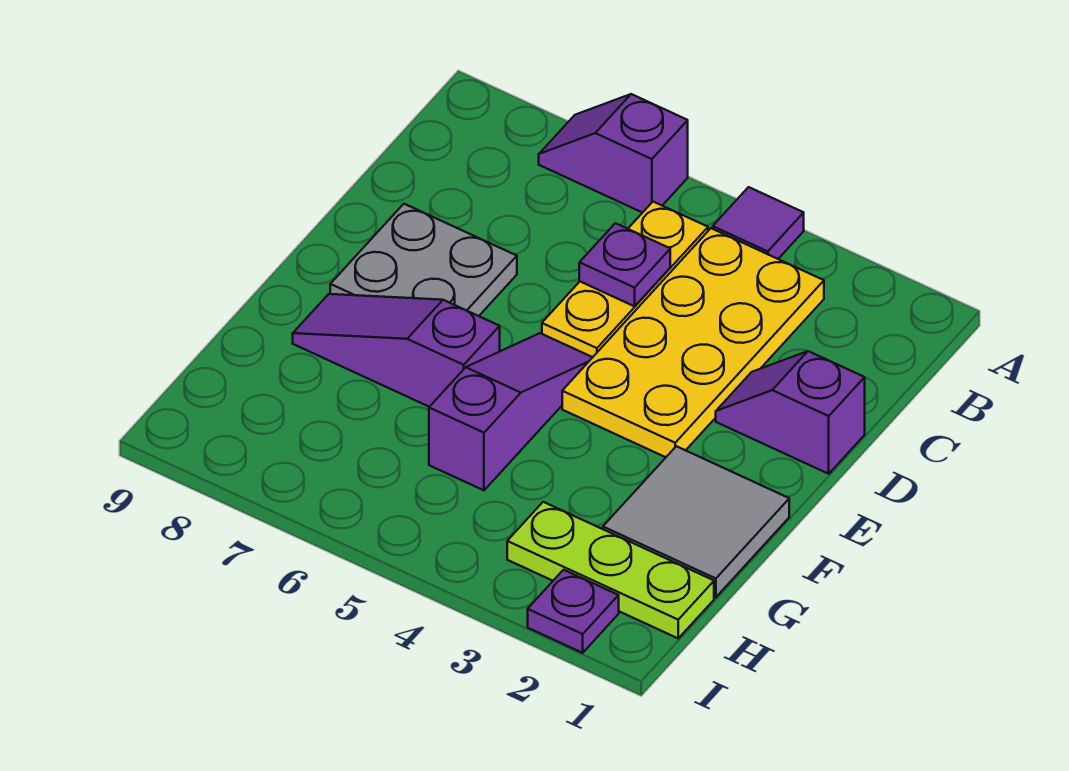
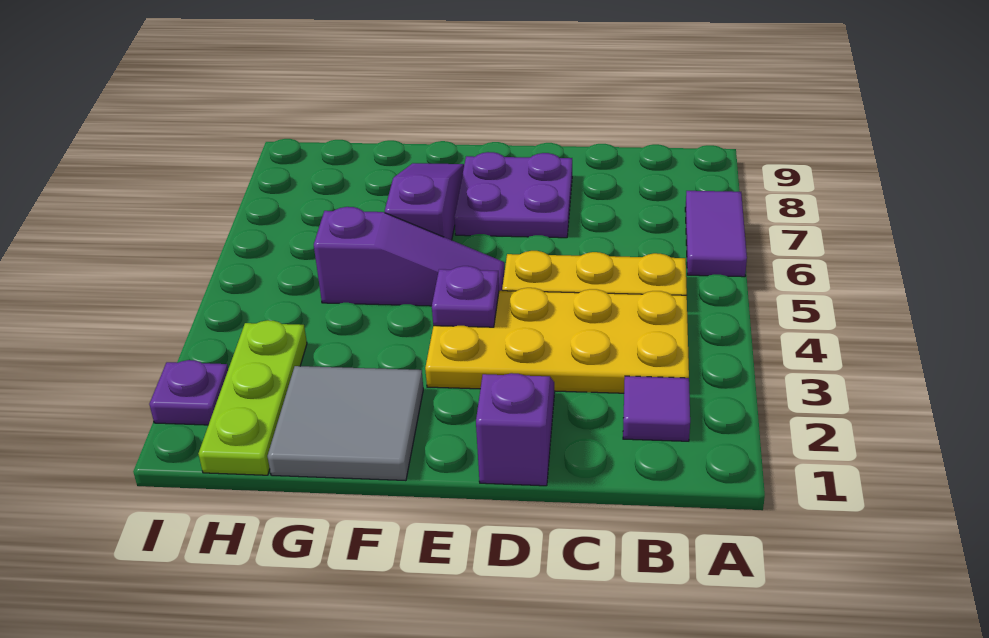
purple tile A4 level 1 -> purple tile B2 level 1
purple slope A6:A7 level 1 top 6 -> purple tile A6:A7 level 1
purple plate C5 level 2 -> purple plate E4 level 2
grey plate D7:E8 level 1 -> purple plate D7:E8 level 1

